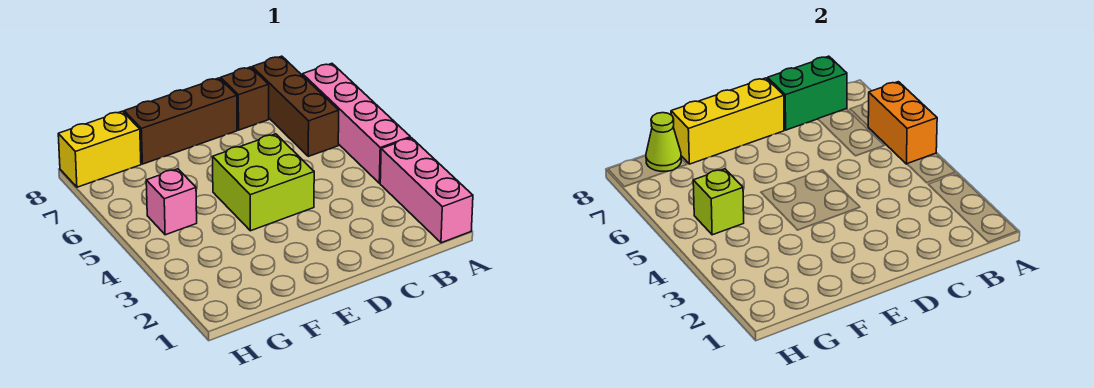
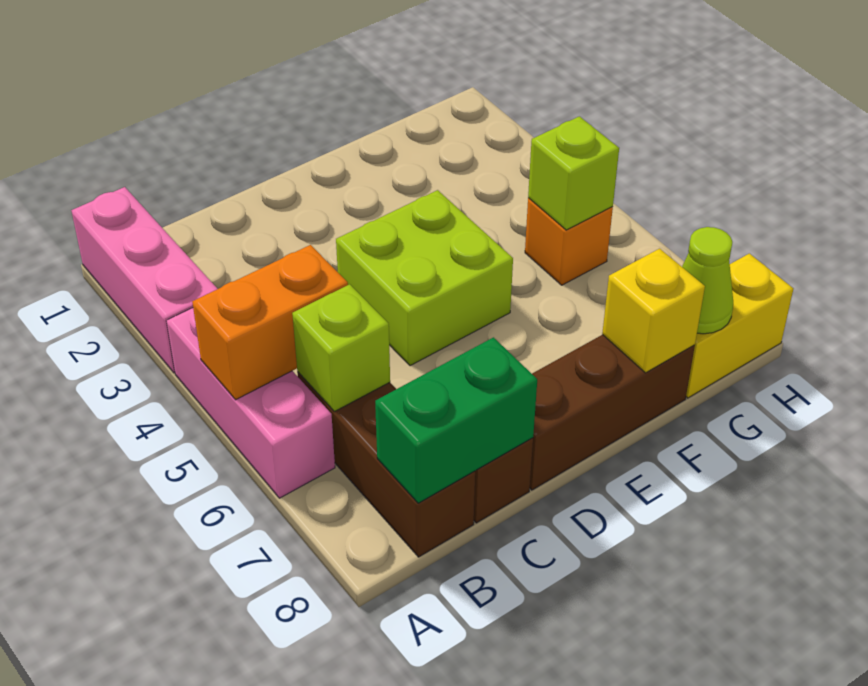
pink brick A4:A7 level 1 -> pink brick A4:A6 level 1
orange brick A5:A6 level 2 -> orange brick A5:B5 level 2
none -> lime brick B6 level 2
yellow brick D8:F8 level 2 -> yellow brick F8 level 2
pink brick G5 level 1 -> orange brick G5 level 1

